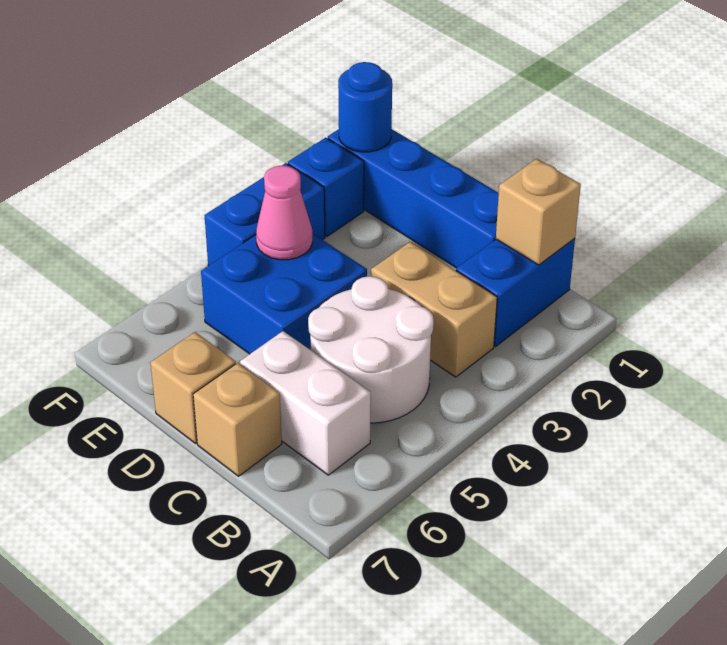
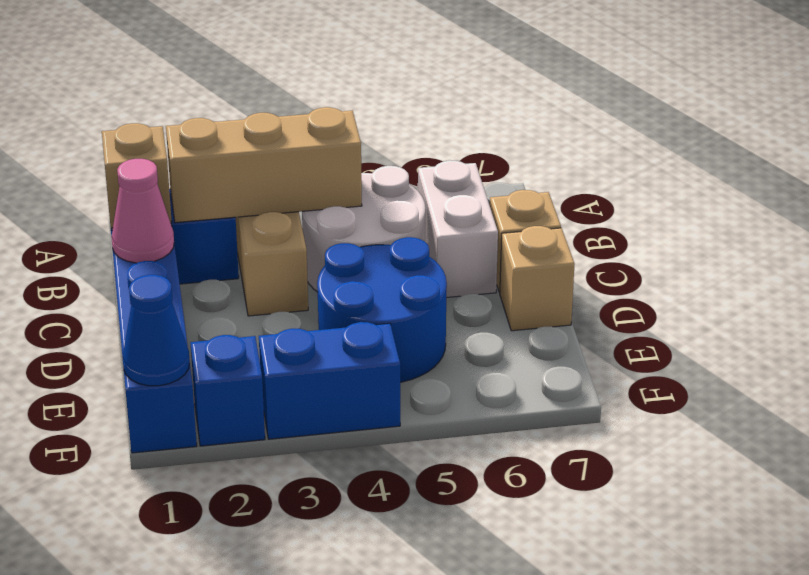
none -> tan brick B2:B4 level 2
blue brick D4:E5 level 1 -> blue round brick D4:E5 level 1
pink cone E4 level 2 -> pink cone C1 level 2
blue round brick F1 level 2 -> blue cone F1 level 2

